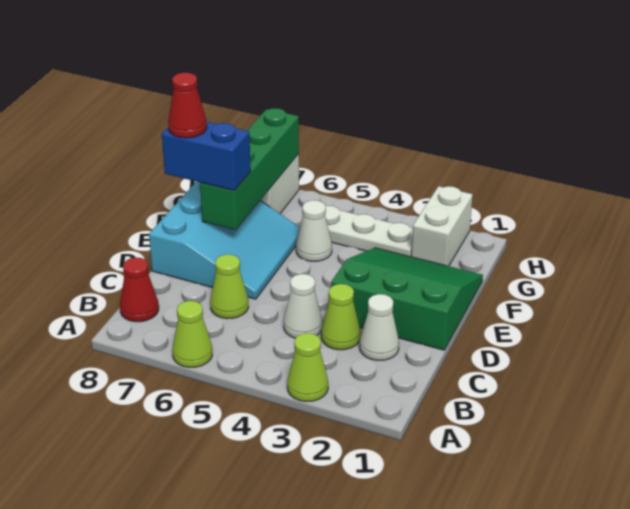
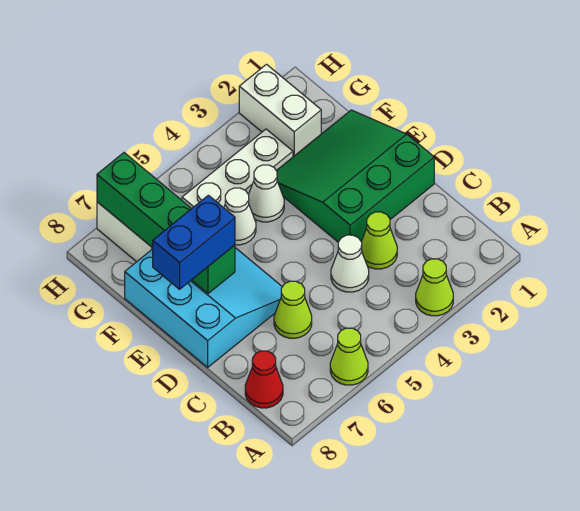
white cone C2 level 1 -> white cone F4 level 1
red cone E8 level 4 -> none

